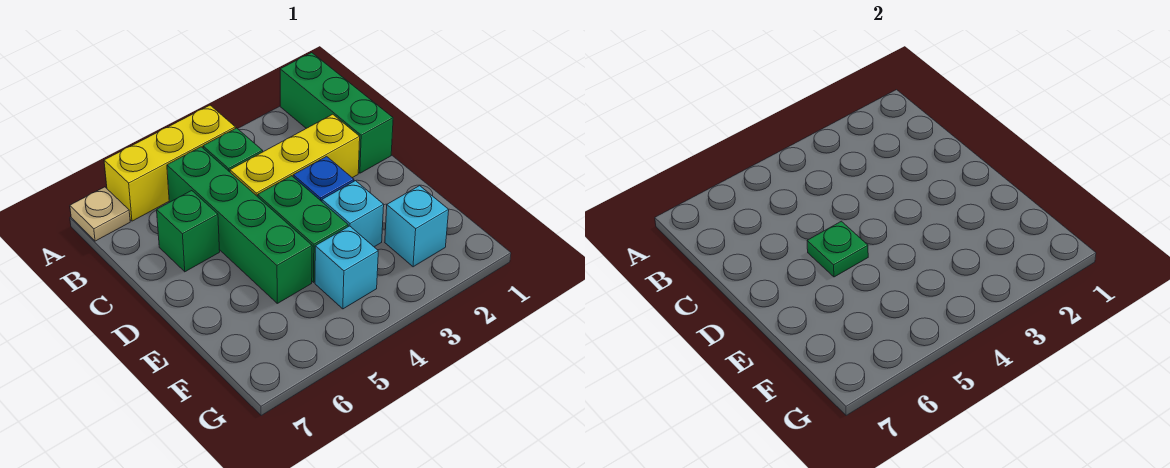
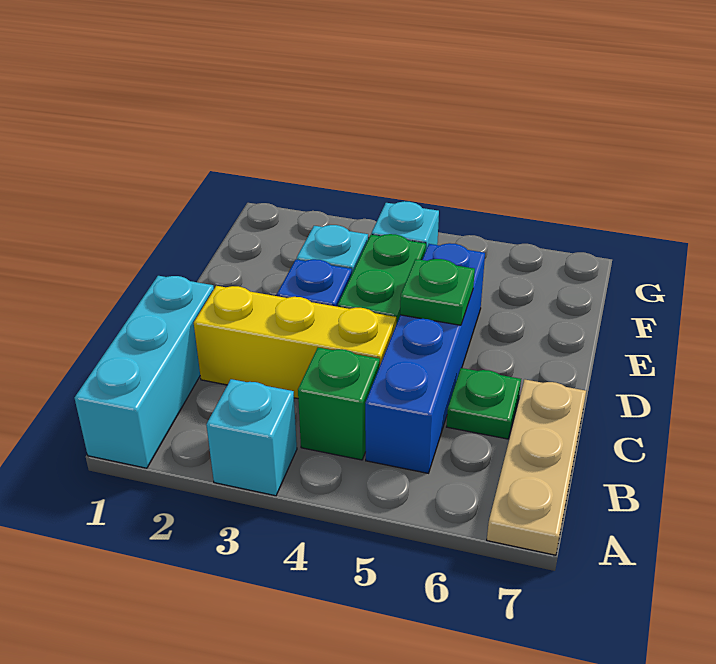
green brick A1:C1 level 1 -> cyan brick A1:C1 level 1
yellow brick A4:A6 level 1 -> none
tan plate A7 level 1 -> tan plate A7:C7 level 1
green brick B5:E5 level 1 -> blue brick B5:E5 level 1
green brick C6 level 1 -> green plate C6 level 1
cyan brick F2 level 1 -> cyan brick A3 level 1

